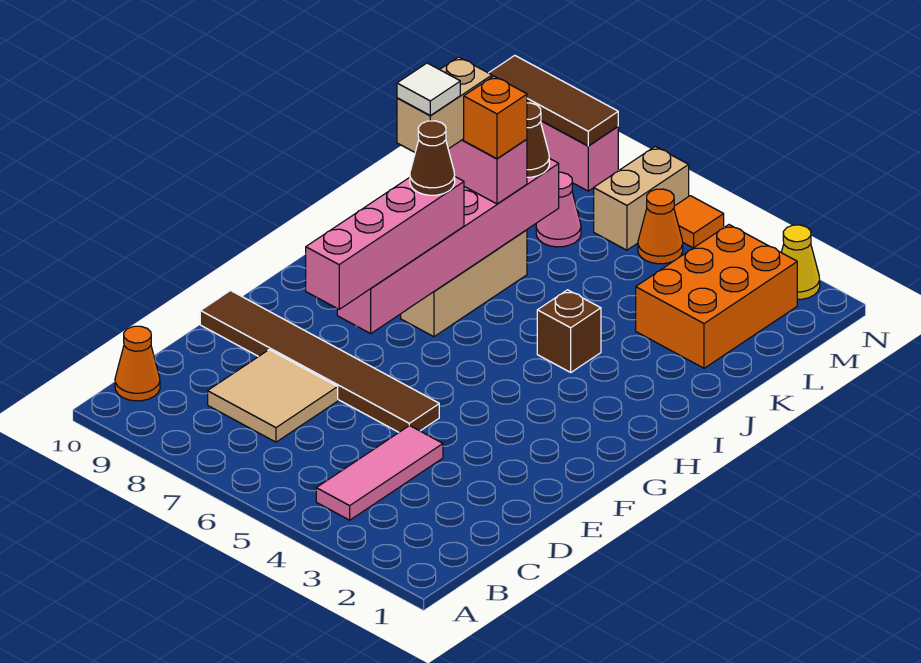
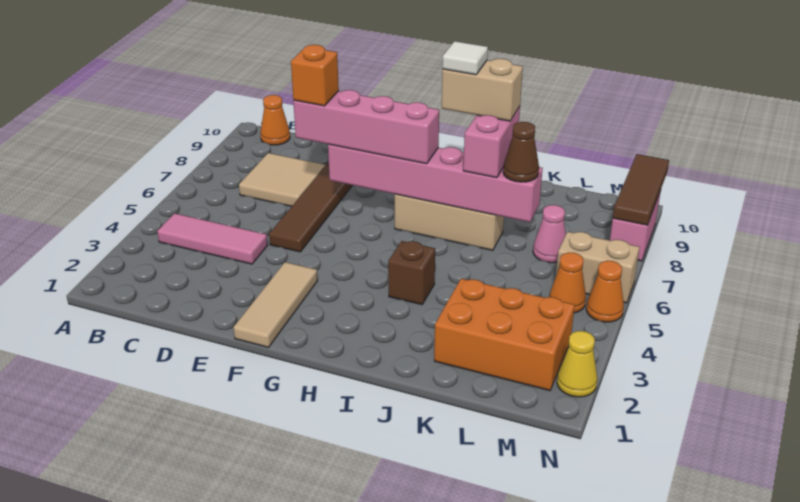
none -> tan tile F1:F3 level 1
brown cone H7 level 4 -> none
orange brick J7 level 4 -> orange brick E7 level 4
orange tile N5 level 1 -> orange cone N5 level 1

